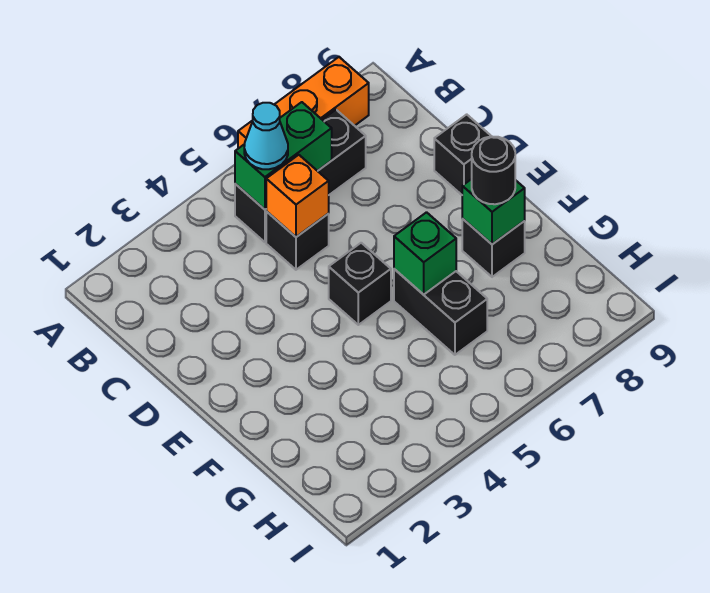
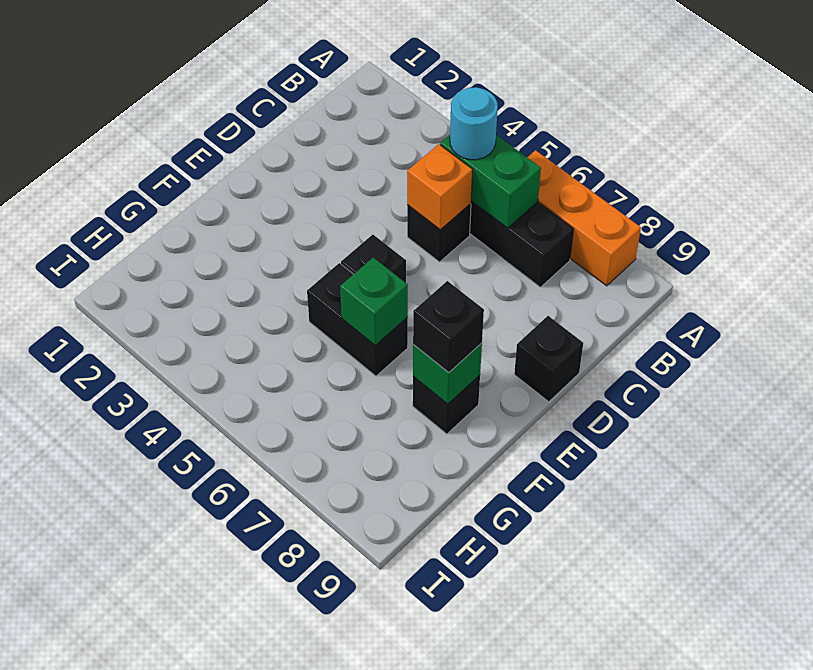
cyan cone B5 level 3 -> cyan round brick B5 level 3
black brick F6:G6 level 1 -> black brick F5:F6 level 1
black round brick F8 level 3 -> black brick F8 level 3

